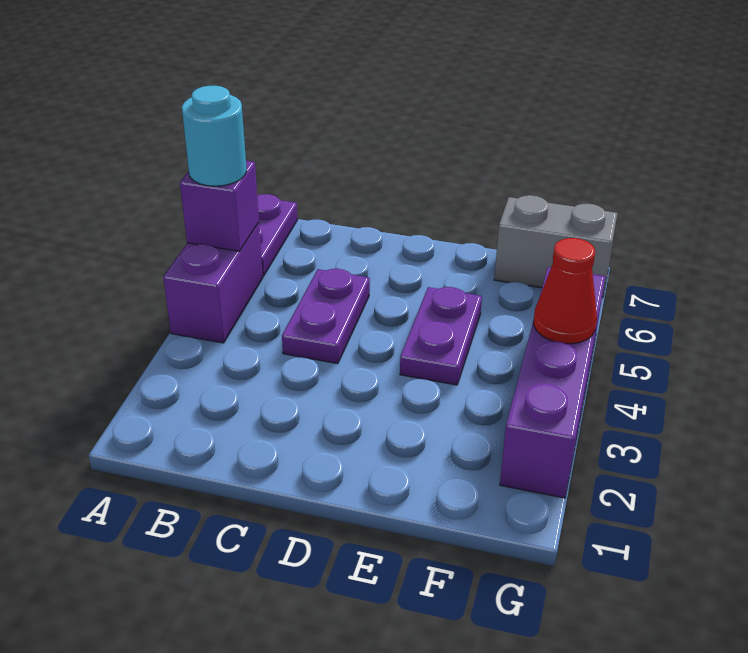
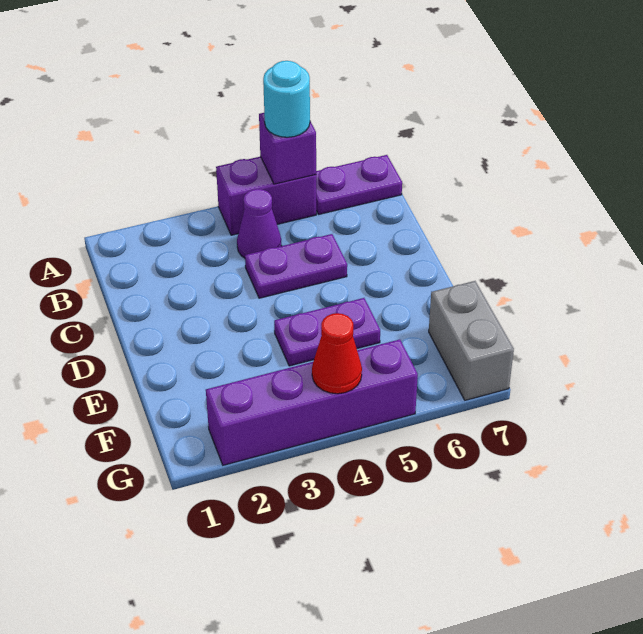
none -> purple cone B4 level 1

